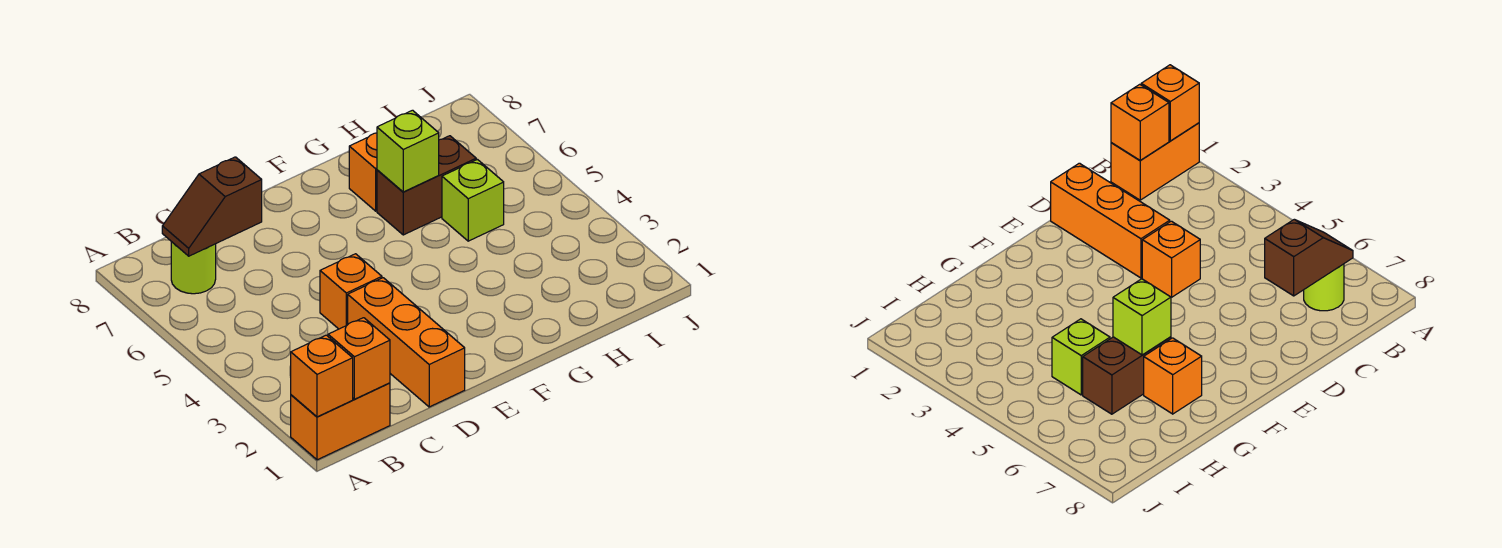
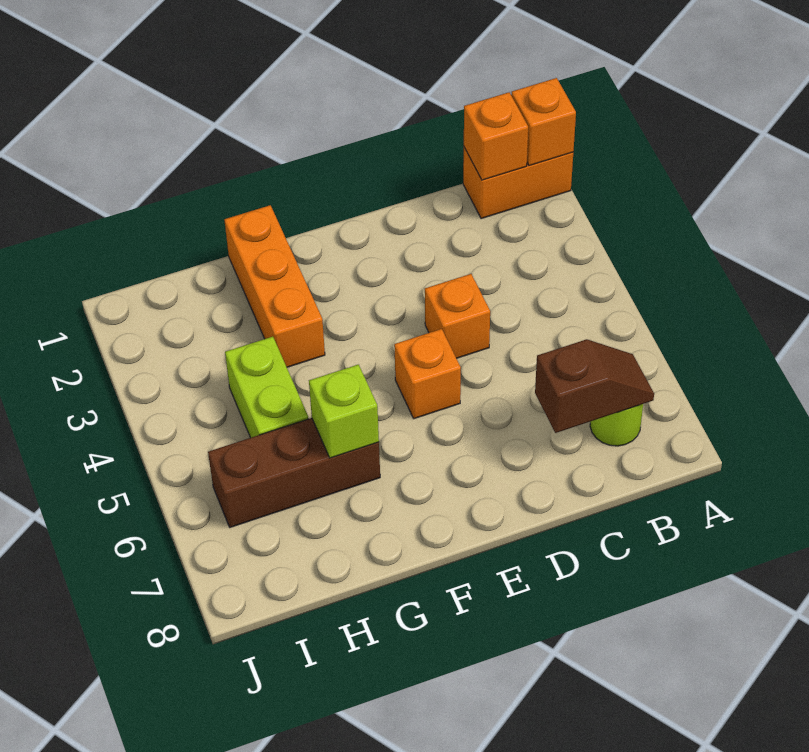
orange brick D1:D3 level 1 -> orange brick G1:G3 level 1
brown brick G6:H6 level 1 -> brown brick G6:I6 level 1
orange brick G7 level 1 -> orange brick E5 level 1
lime brick H5 level 1 -> lime brick H4:H5 level 1

